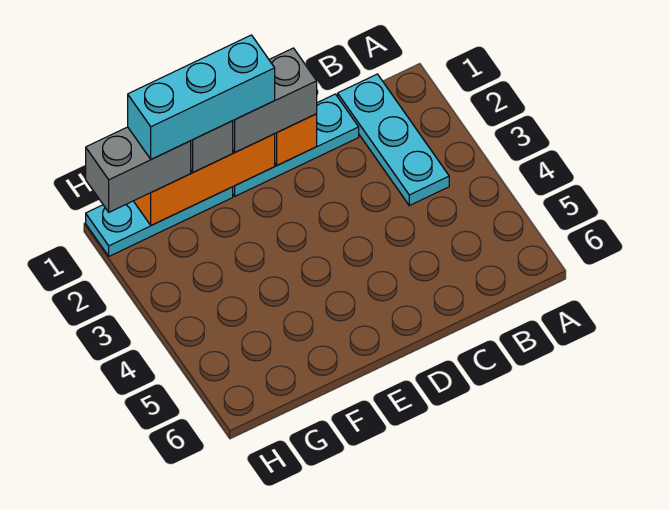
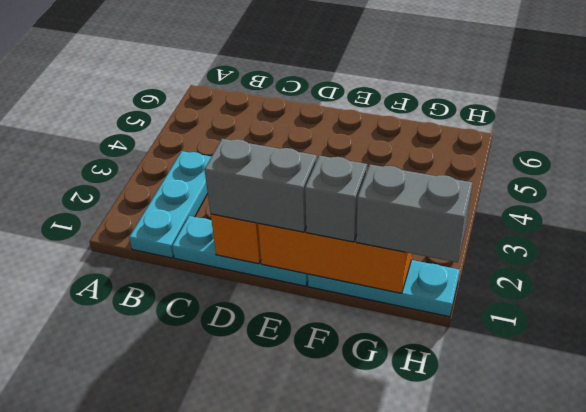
cyan brick E1:G1 level 4 -> none

